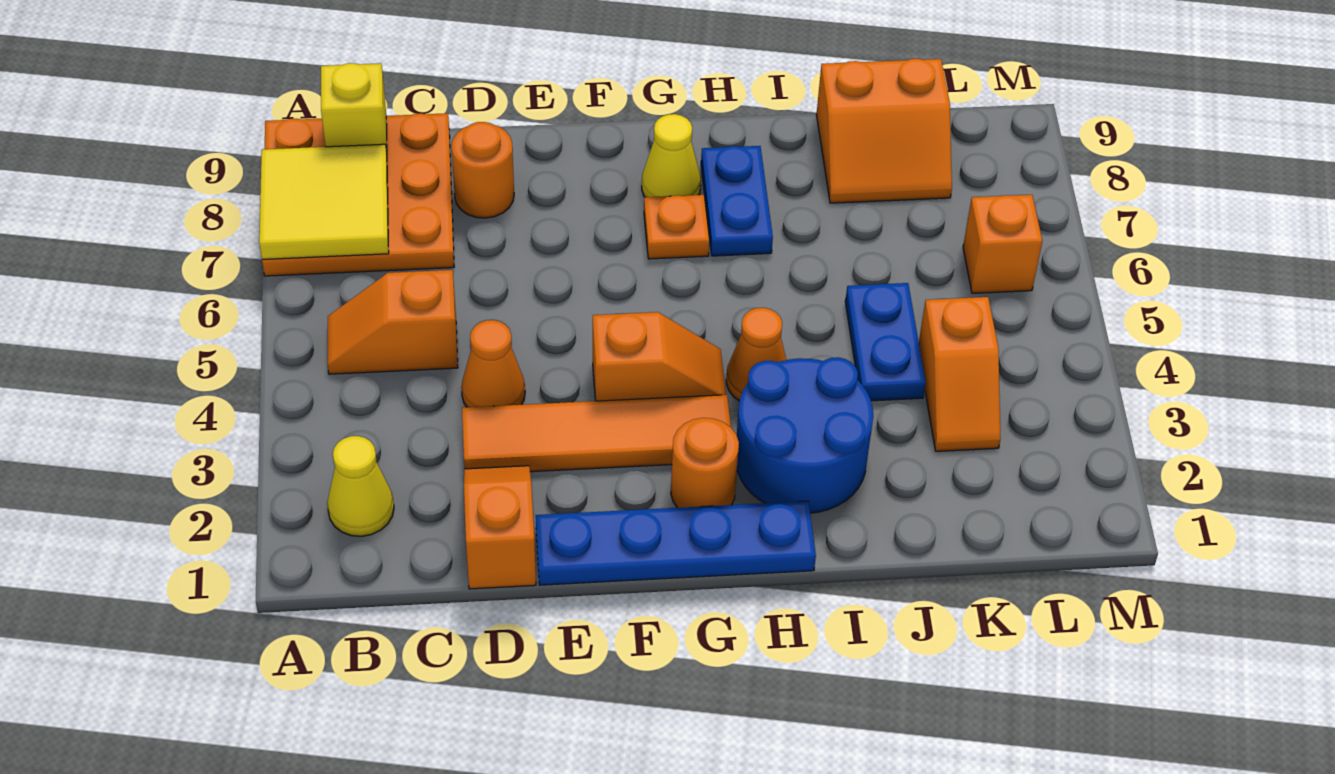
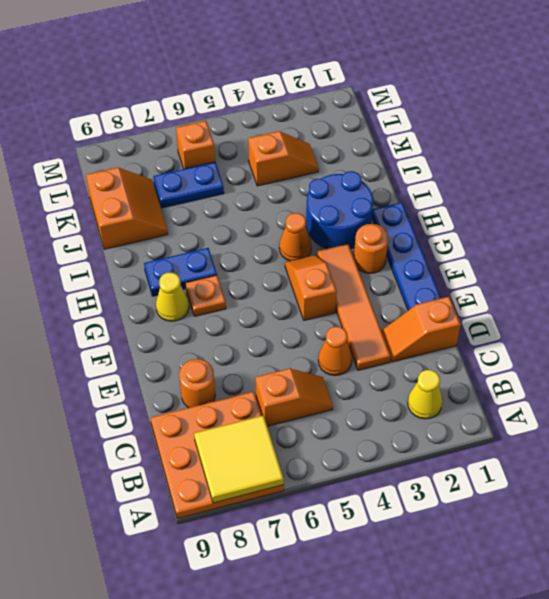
orange slope B5:C5 level 1 top C -> orange slope C5:C6 level 1 top 6
yellow brick B9 level 2 -> none
blue plate J4:J5 level 1 -> blue plate K6:K7 level 1

